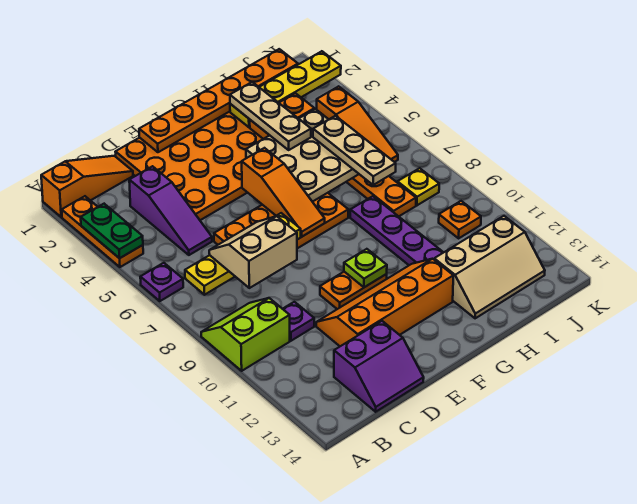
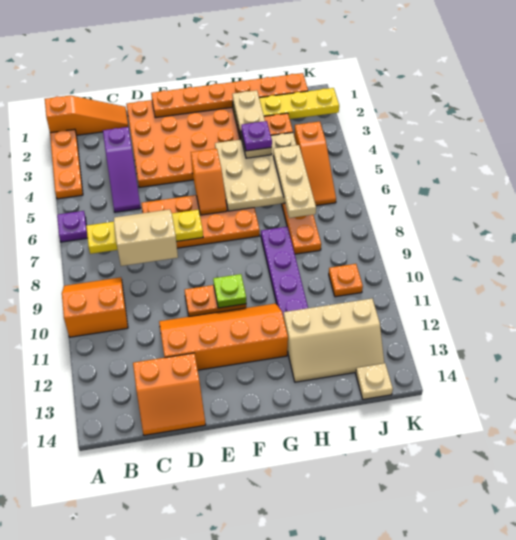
green plate A3:A4 level 2 -> none
lime slope A9:B10 level 1 top 10 -> orange slope A9:B10 level 1 top 10
purple plate C10 level 1 -> purple plate H4 level 4
purple slope C13:D14 level 1 top 13 -> orange slope C13:D14 level 1 top 13
orange slope F5:F7 level 2 top 5 -> orange slope F5:F6 level 2 top 5
yellow plate J8 level 1 -> none
none -> tan plate J14 level 1

